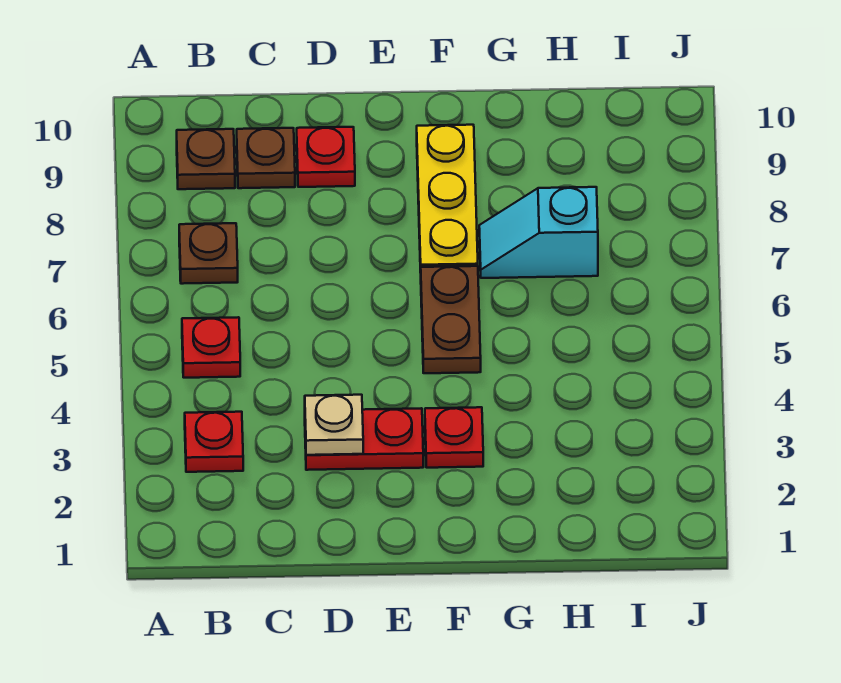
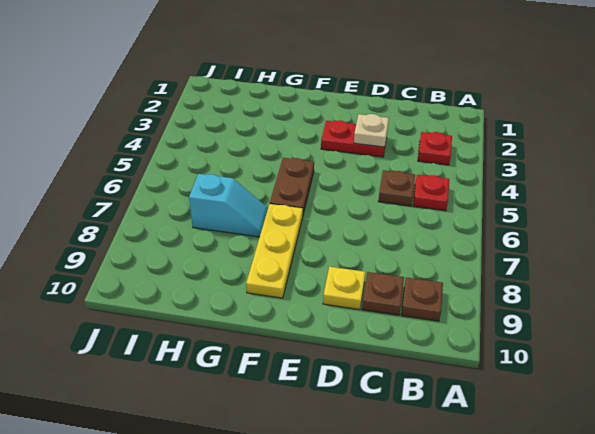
brown plate B7 level 1 -> brown plate C5 level 1
red plate D9 level 1 -> yellow plate D9 level 1
red plate F3 level 1 -> none

